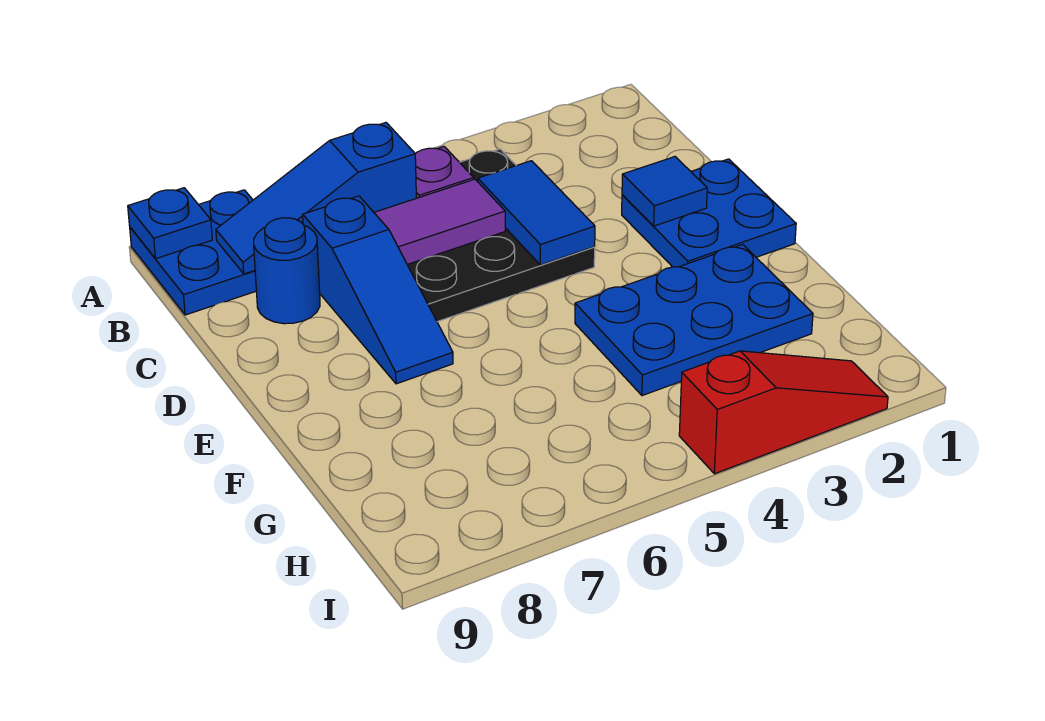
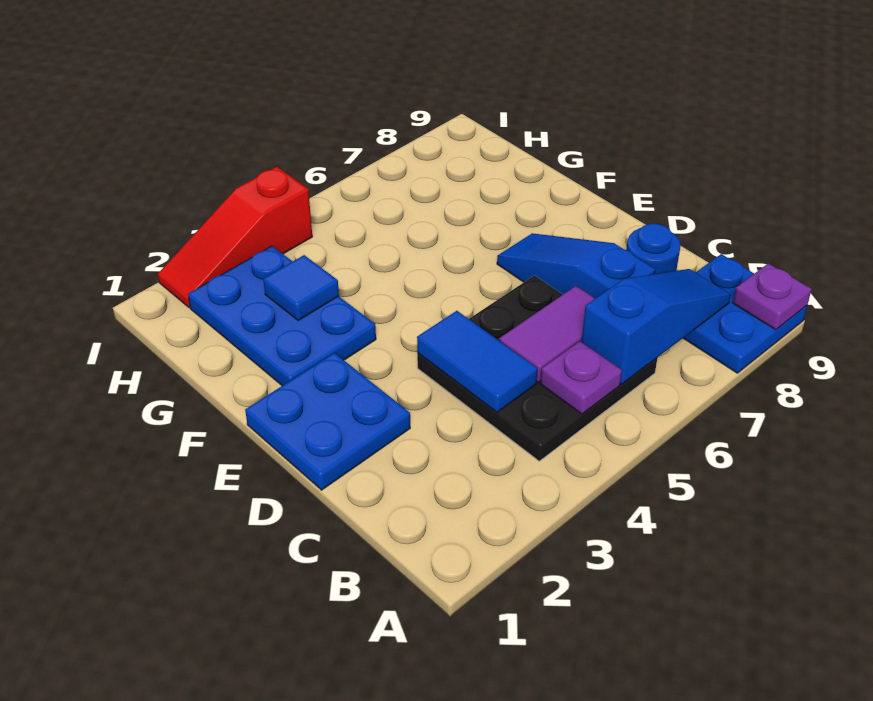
blue plate A9 level 2 -> purple plate A9 level 2
blue tile D2 level 2 -> blue tile G3 level 2
blue plate F2:G4 level 1 -> blue plate F2:H3 level 1

